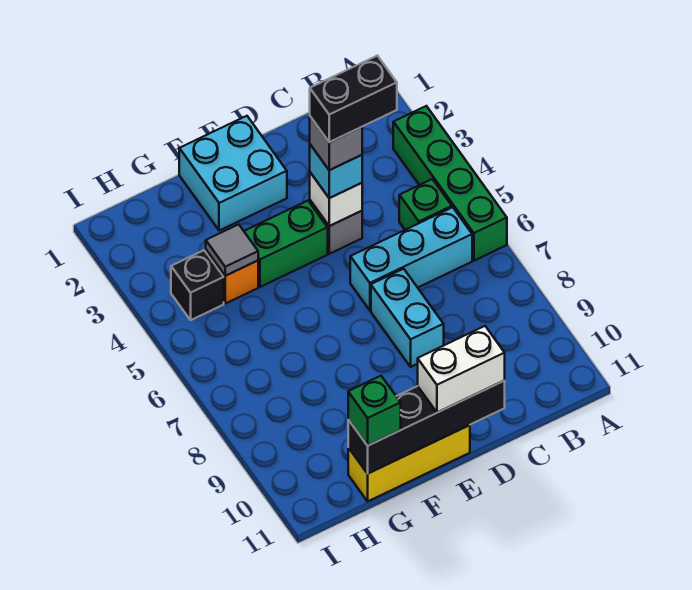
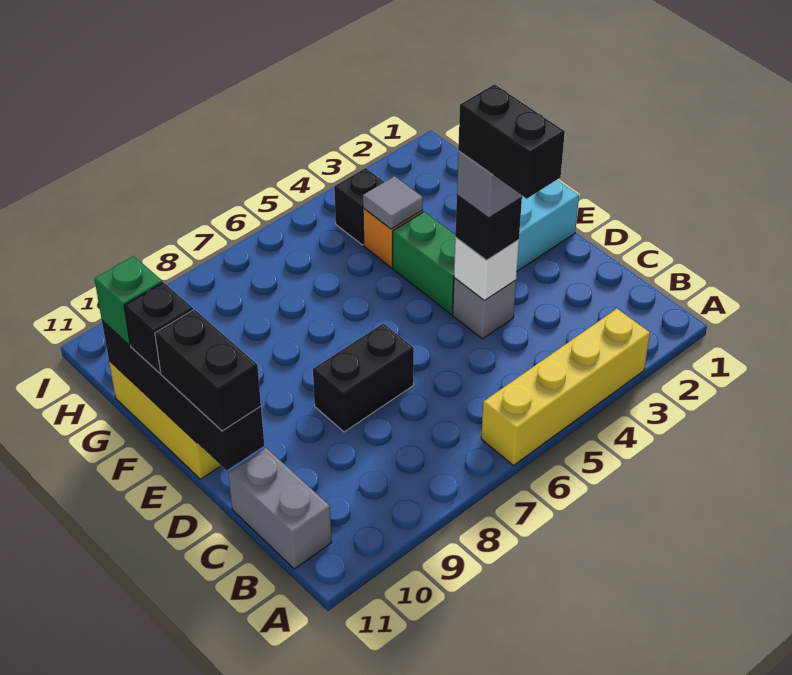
green brick A3:A6 level 1 -> yellow brick A3:A6 level 1
green brick B5 level 1 -> none
cyan brick B6:D6 level 1 -> none
none -> grey brick B11:C11 level 1
cyan brick D4 level 3 -> black brick D4 level 3
cyan brick D7:D8 level 1 -> black brick D7:D8 level 1
white brick D11:E11 level 3 -> black brick D11:E11 level 3
none -> black brick F11 level 3

